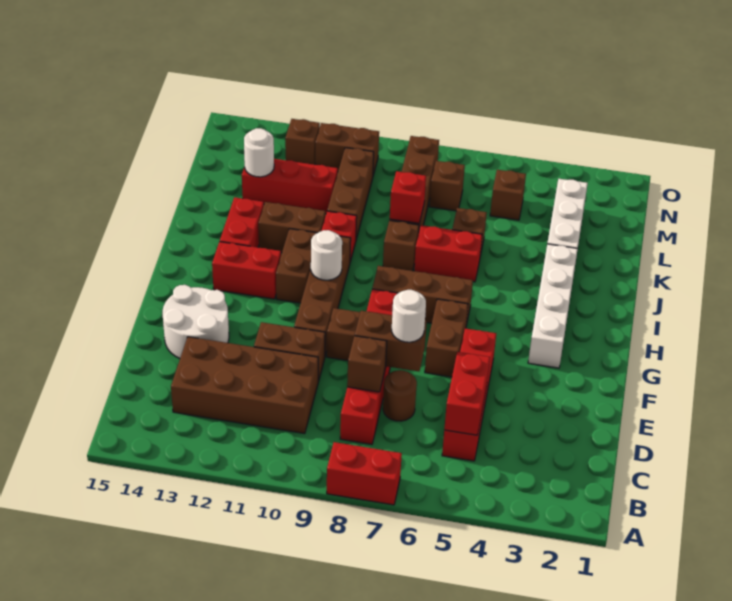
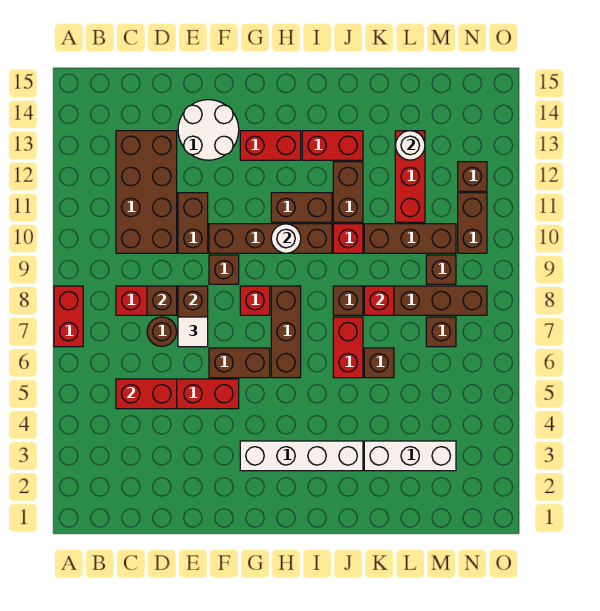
white round brick E7 level 3 -> white tile E7 level 3
red brick H12:H13 level 1 -> red brick G13:H13 level 1
brown brick M5 level 1 -> brown brick M9 level 1

